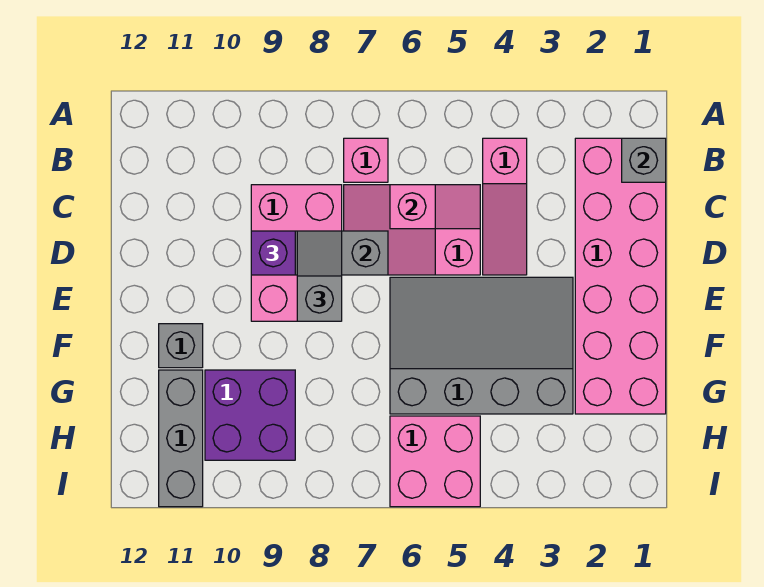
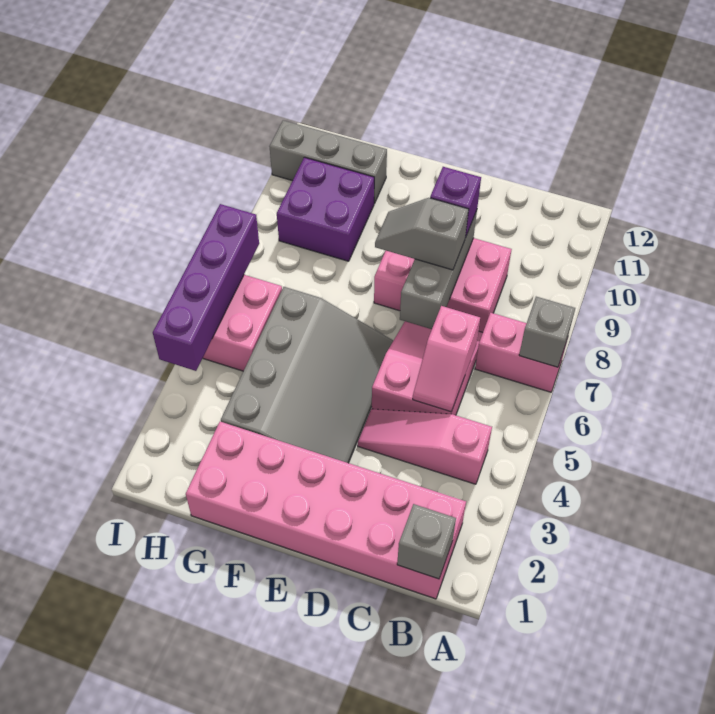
pink brick B7 level 1 -> pink brick A7:B7 level 1
grey slope D8:E8 level 3 top E -> grey slope D8:E8 level 3 top D
grey brick F11 level 1 -> grey brick A7 level 2
none -> purple brick I4:I7 level 2

